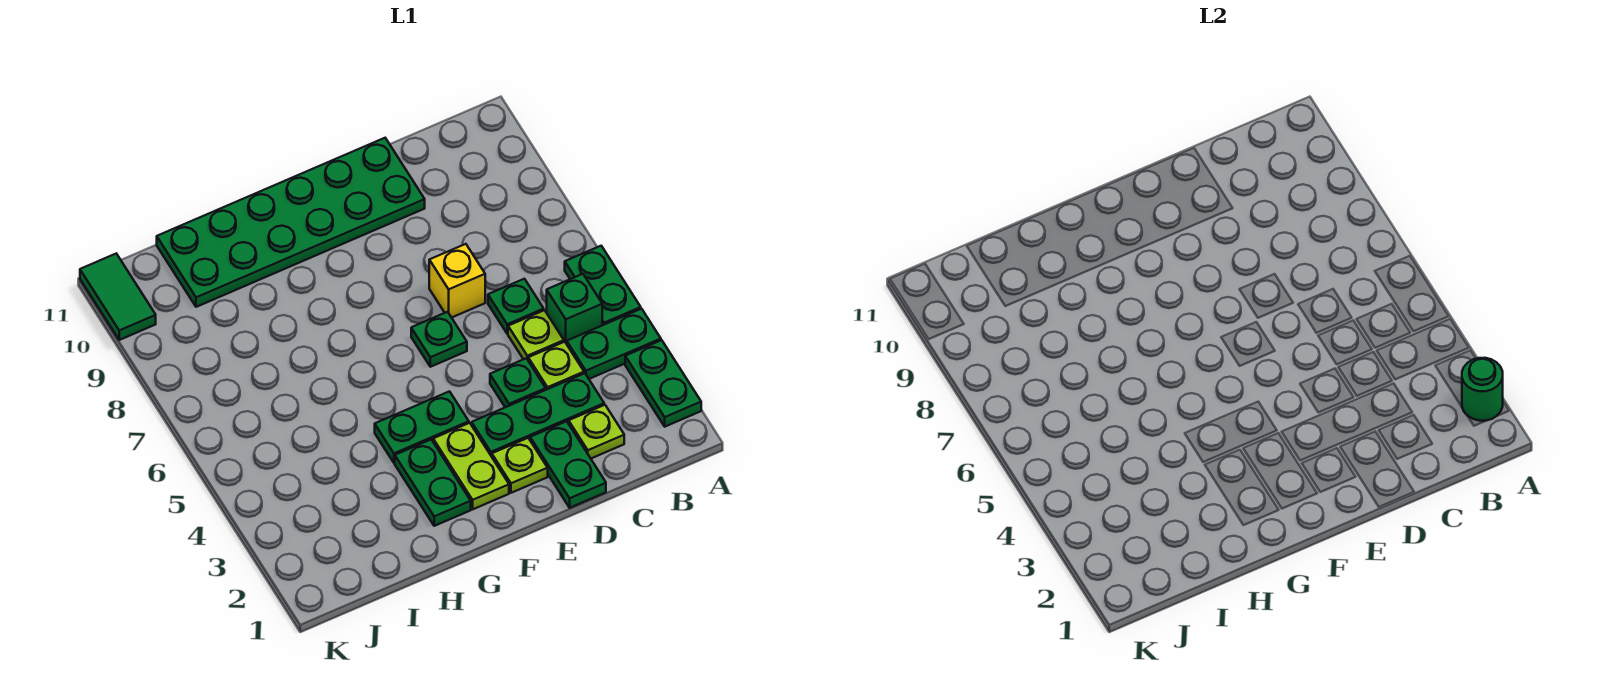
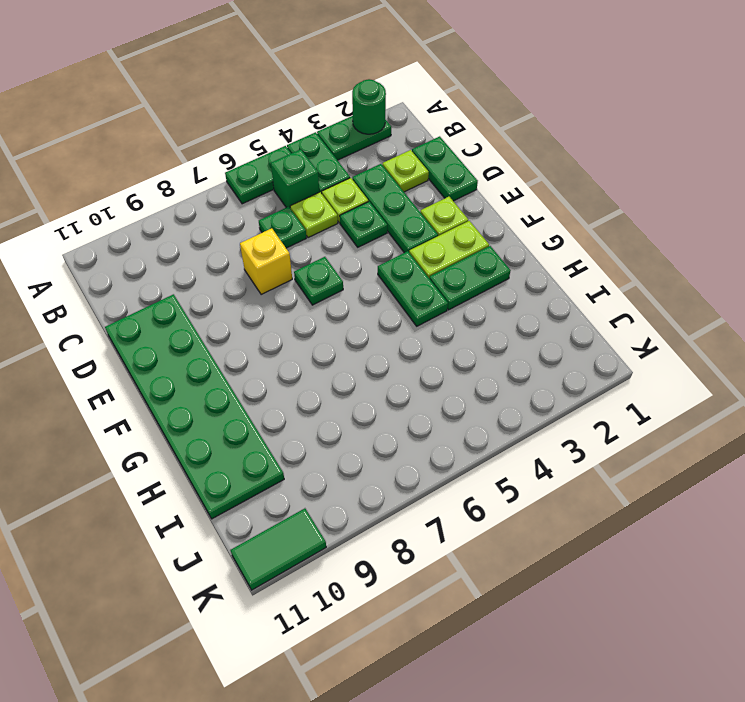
green plate D1:D2 level 1 -> green plate C1:D1 level 1

